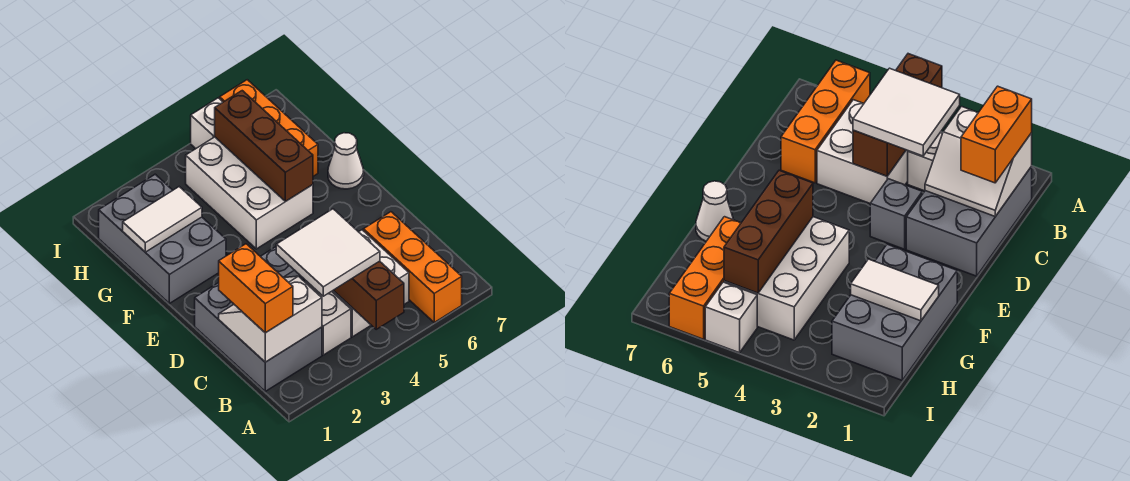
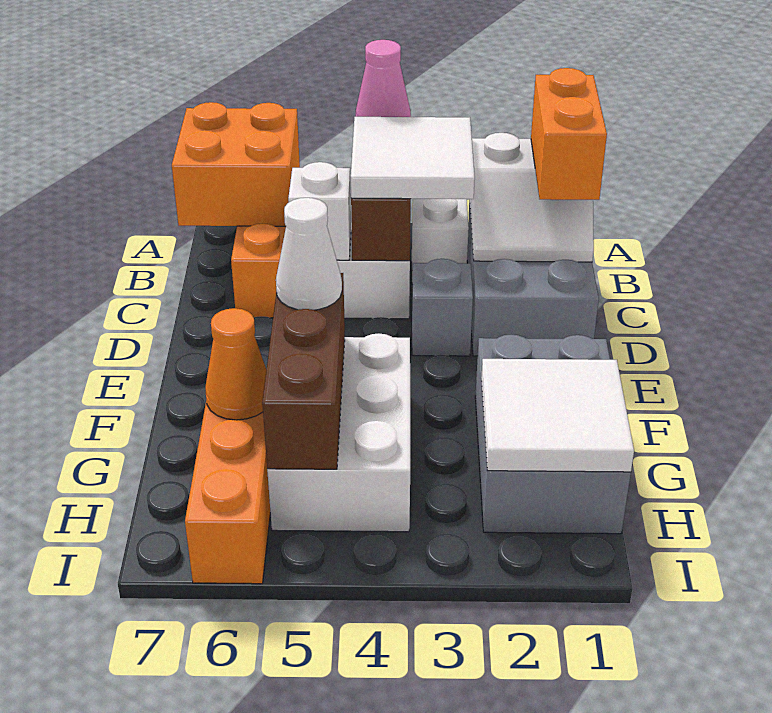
none -> pink cone A4 level 3
none -> orange brick A6:B7 level 2
white cone F7 level 1 -> white cone F5 level 3
white tile G1:G2 level 2 -> white tile G1:H2 level 2
none -> orange cone G6 level 2
white brick I5 level 1 -> white brick C5 level 2

